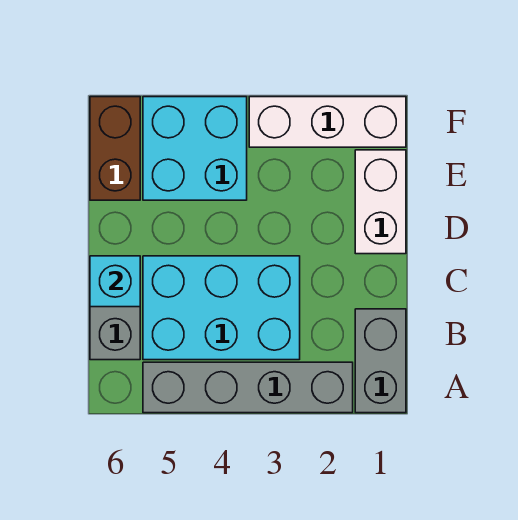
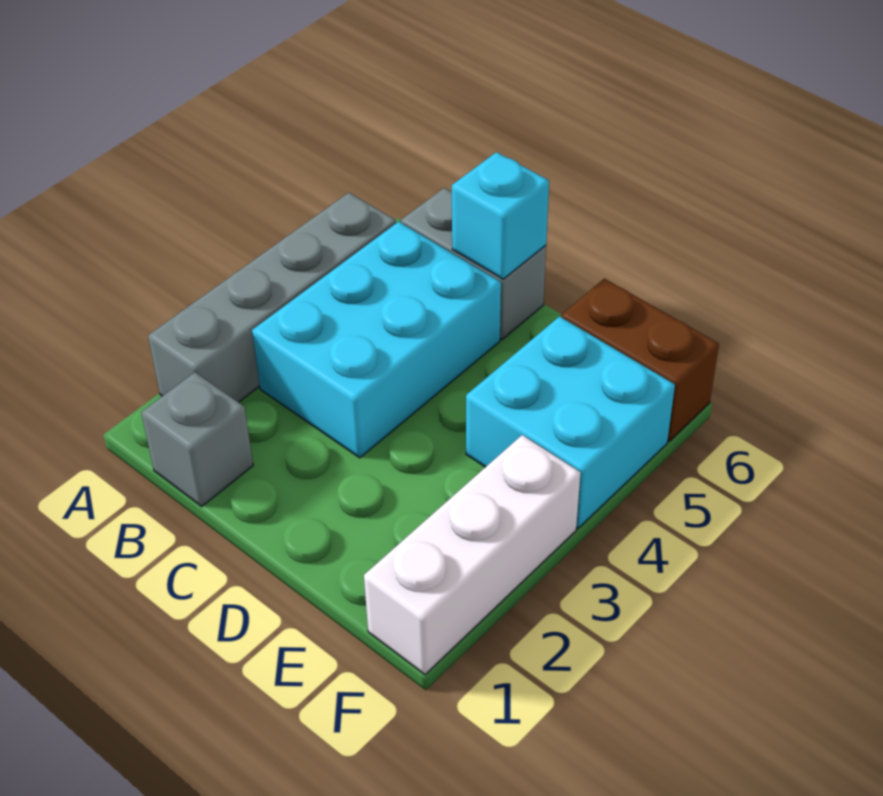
grey brick A1:B1 level 1 -> grey brick B1 level 1
white brick D1:E1 level 1 -> none

